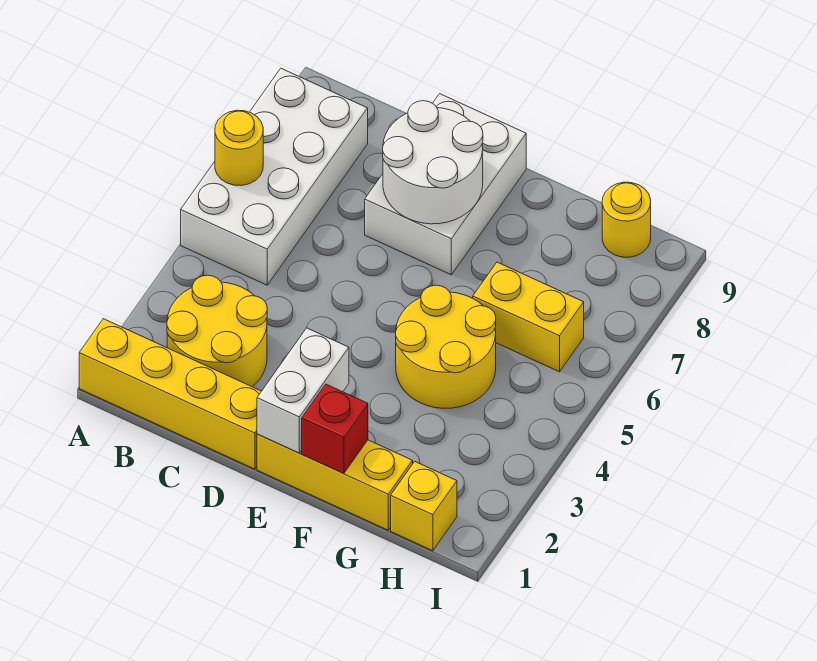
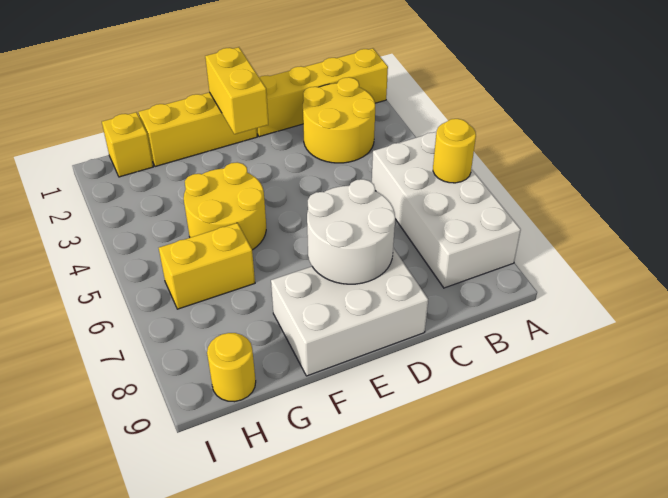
white brick D7:E9 level 1 -> white brick D8:F9 level 1
white brick E1:E2 level 2 -> yellow brick E1:E2 level 2
red brick F1 level 2 -> none

